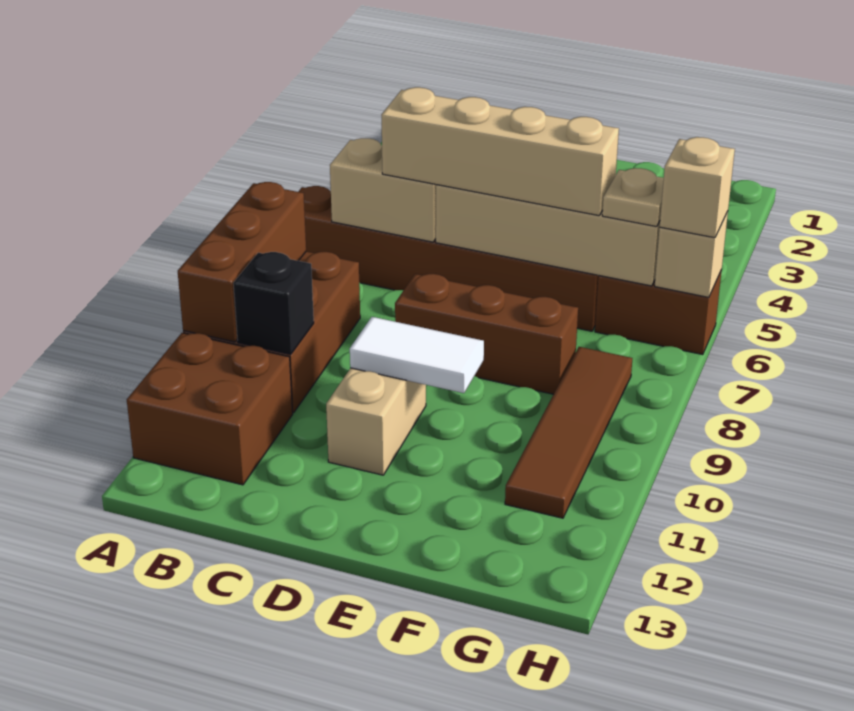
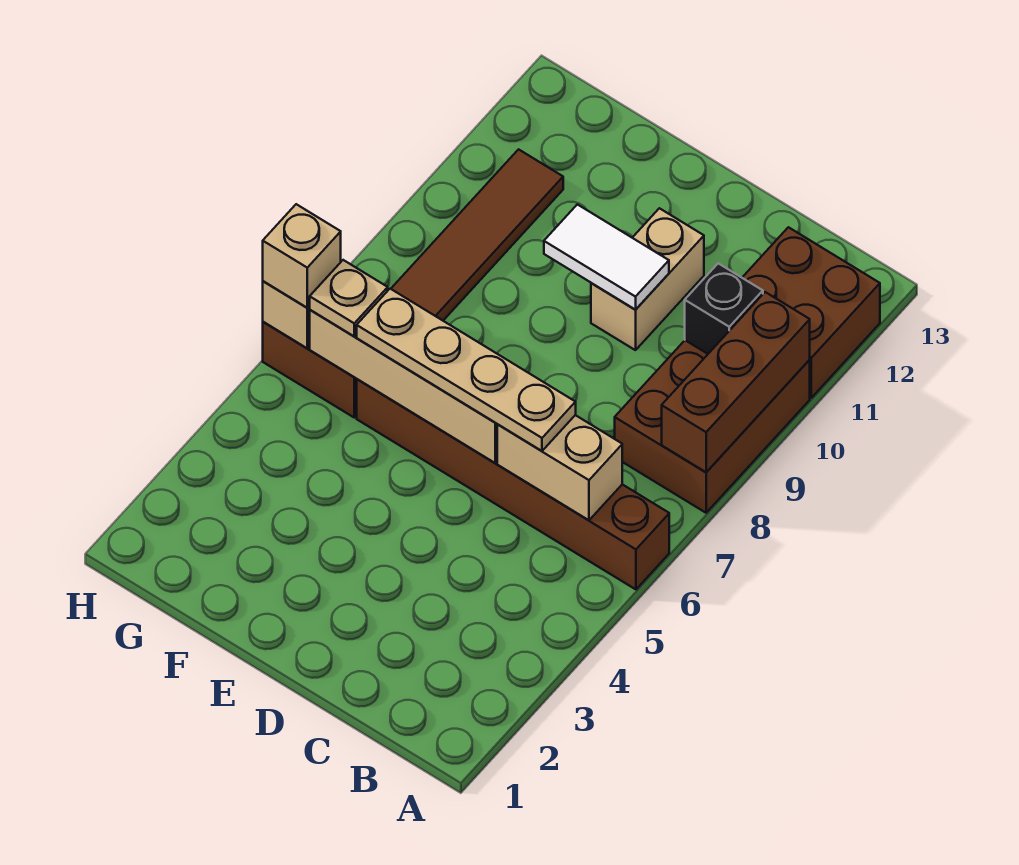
tan brick C6:F6 level 3 -> tan plate C6:F6 level 3
brown brick D8:F8 level 1 -> none

